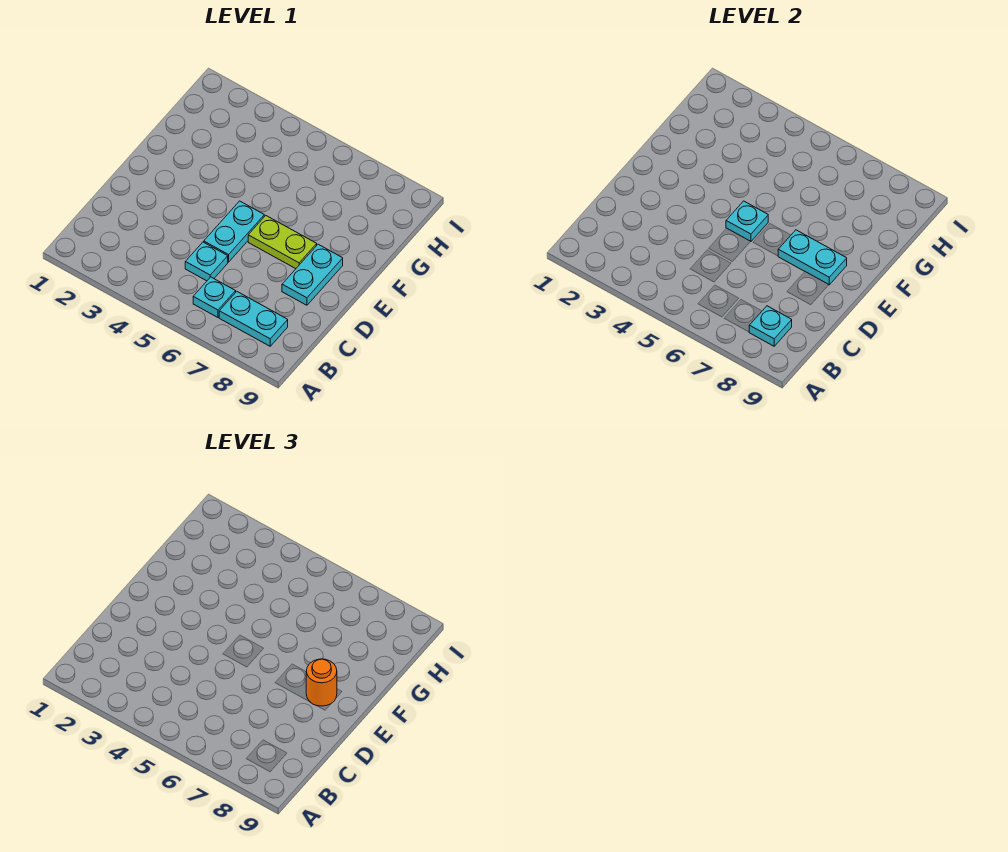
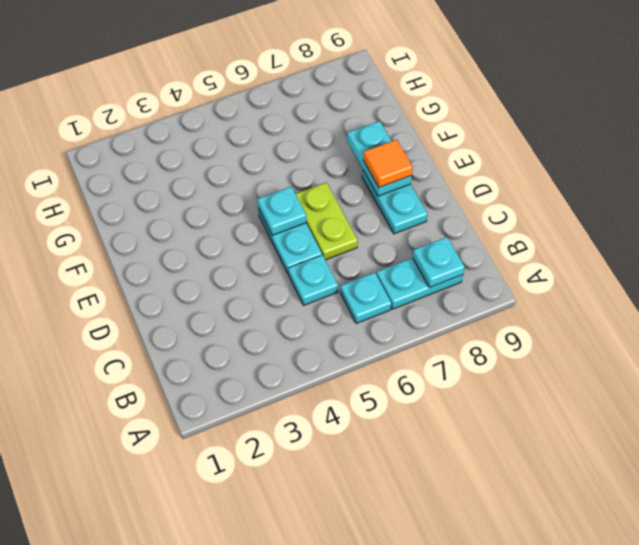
lime plate E6:E7 level 1 -> lime plate D6:E6 level 1
cyan plate E7:E8 level 2 -> cyan plate E8:F8 level 2
orange round brick E8 level 3 -> orange tile E8 level 3

